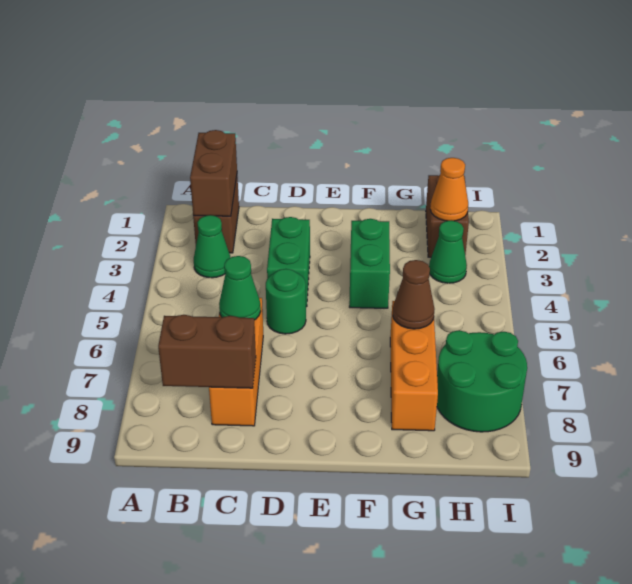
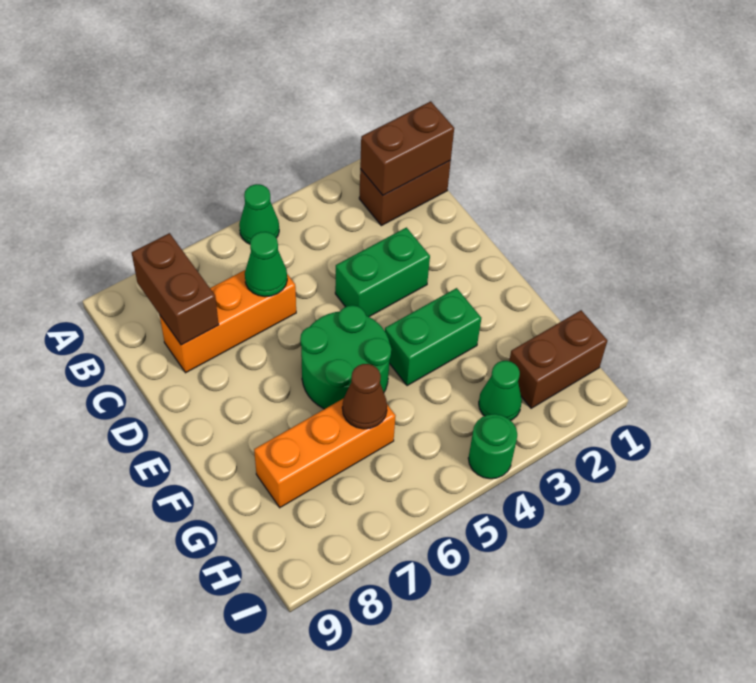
green cone B3 level 1 -> green cone A5 level 1
green round brick D5 level 1 -> green round brick I4 level 1
orange cone H2 level 2 -> none
green round brick H7:I8 level 1 -> green round brick E5:F6 level 1

